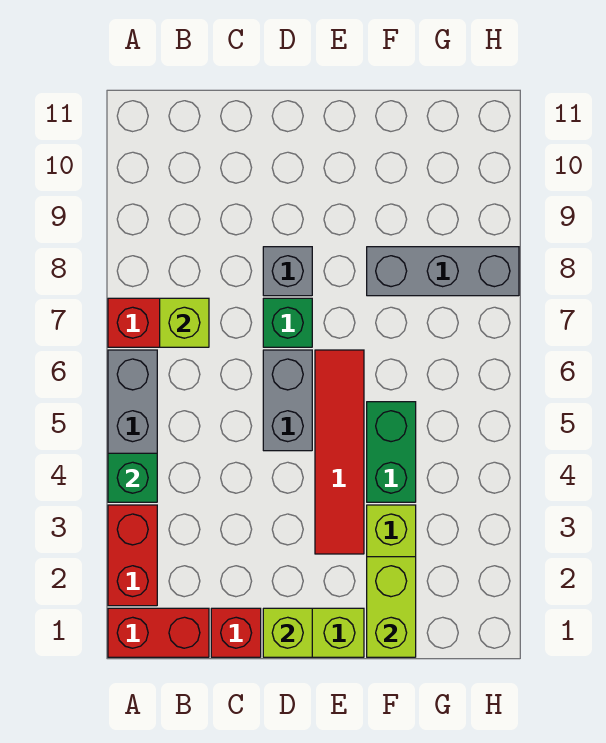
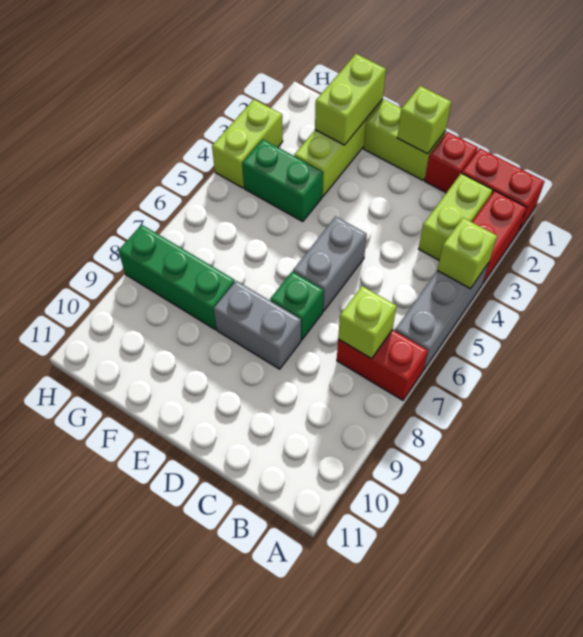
green brick A4 level 2 -> lime brick A4 level 2
none -> lime brick B2:B3 level 1
grey brick D8 level 1 -> grey brick D8:E8 level 1
red tile E3:E6 level 1 -> none
green brick F4:F5 level 1 -> green brick F4:G4 level 1
grey brick F8:H8 level 1 -> green brick F8:H8 level 1
none -> lime brick H3:H4 level 1

